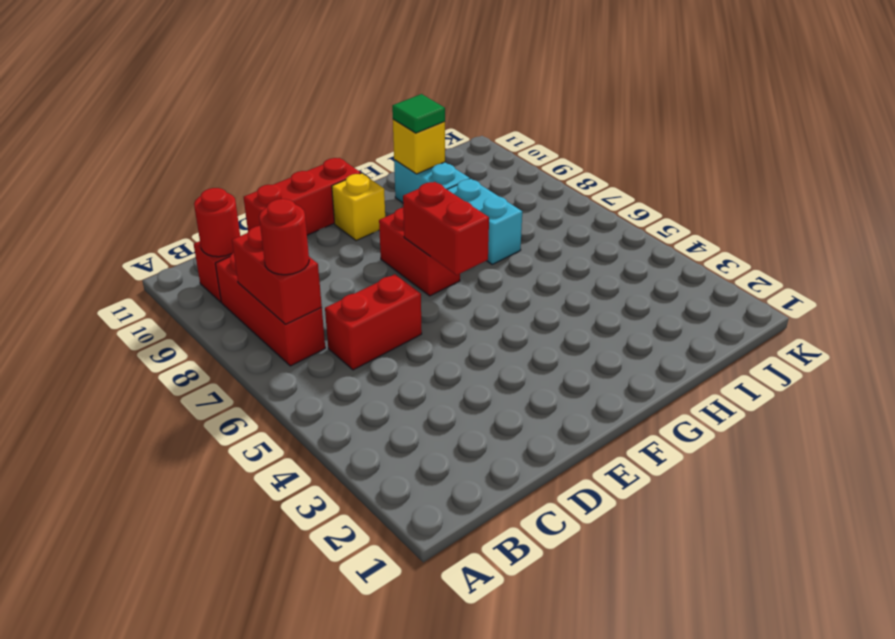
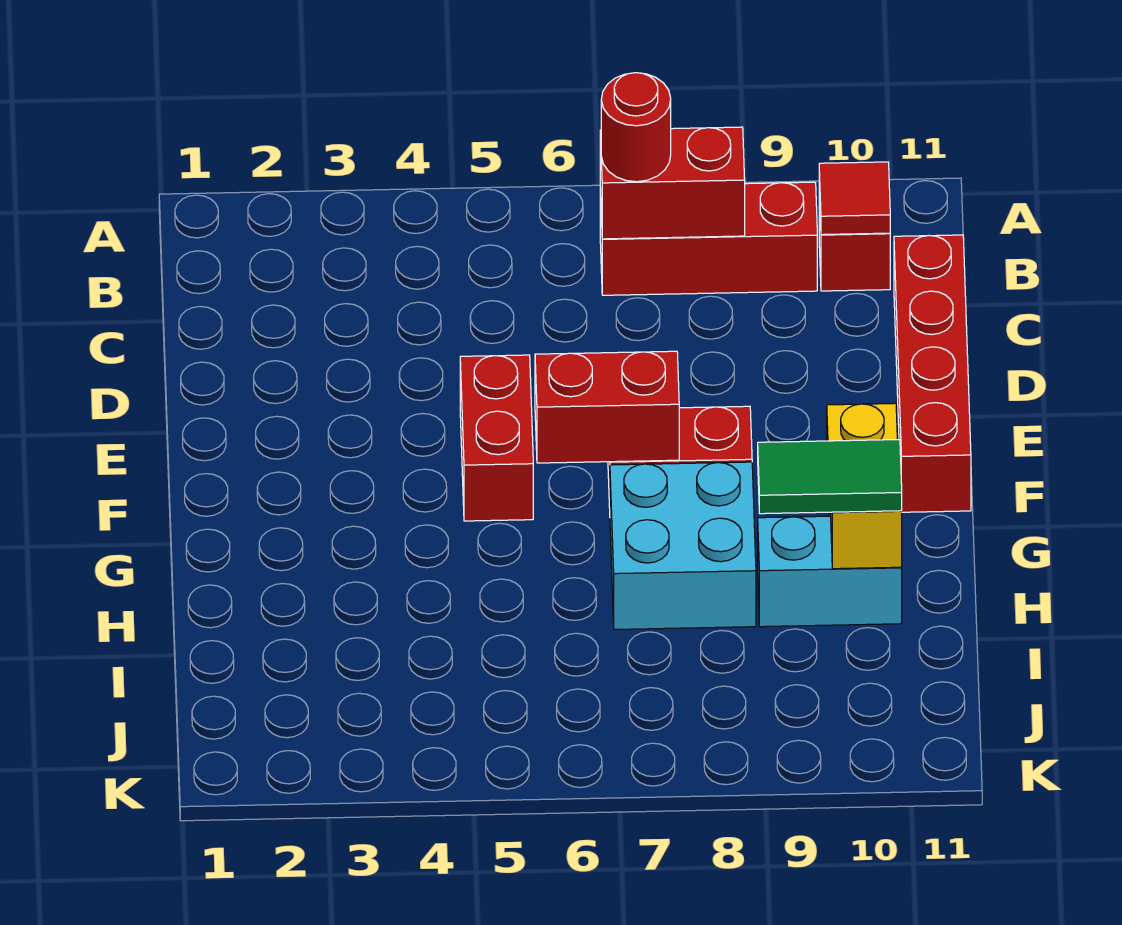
red round brick B10 level 2 -> red tile B10 level 2
red brick C6:D6 level 1 -> red brick E5:F5 level 1
red brick D11:F11 level 1 -> red brick C11:F11 level 1
cyan brick H7:H8 level 1 -> cyan brick G7:H8 level 1
green tile H10 level 3 -> green tile H9:H10 level 3

